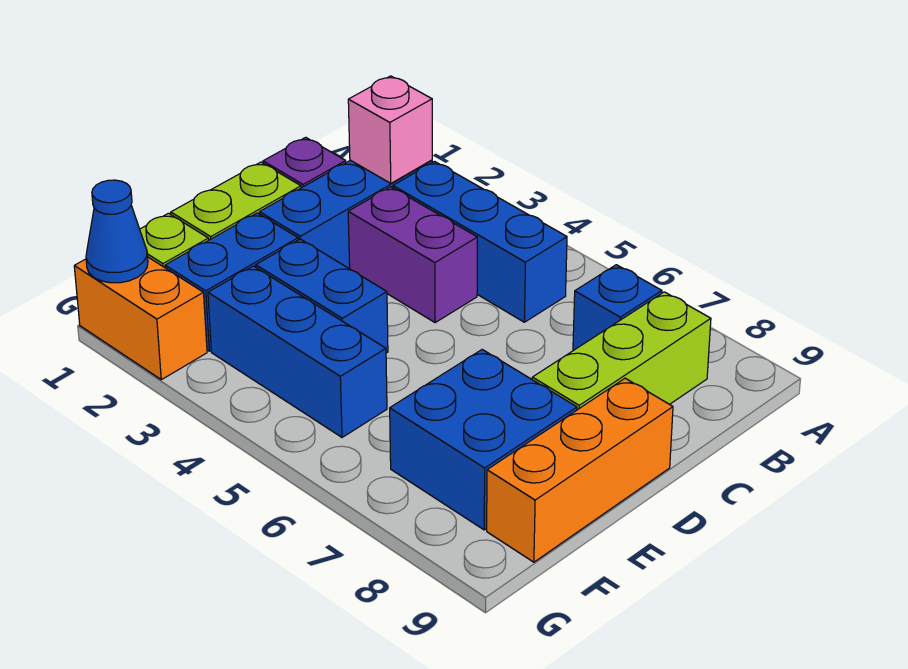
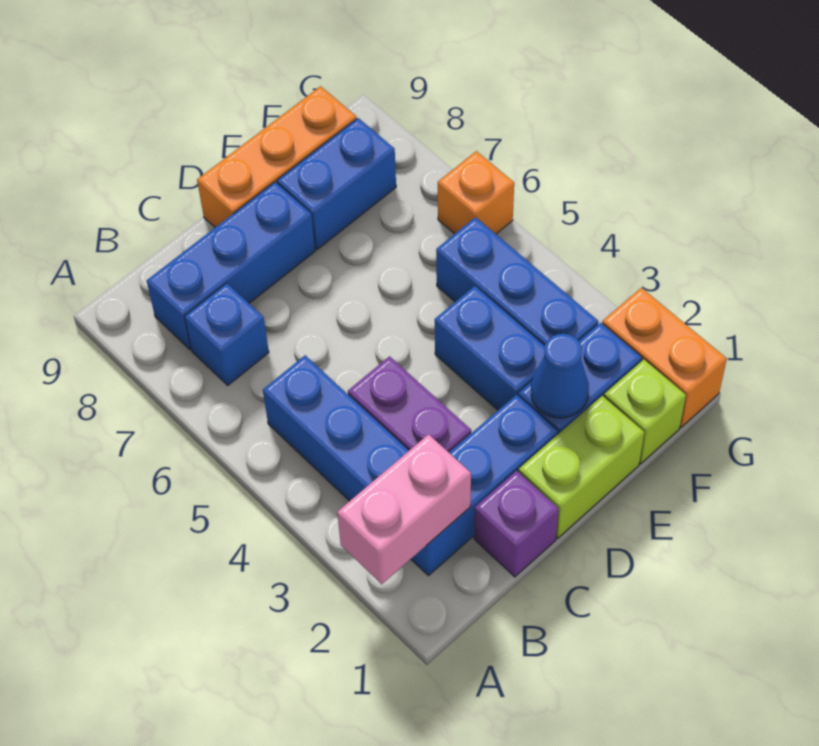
pink brick B2 level 2 -> pink brick A2:B2 level 2
lime brick B8:D8 level 1 -> blue brick B8:D8 level 1
blue brick E7:F8 level 1 -> blue brick E8:F8 level 1
blue cone G1 level 2 -> blue cone E2 level 2
none -> orange brick G6 level 1

